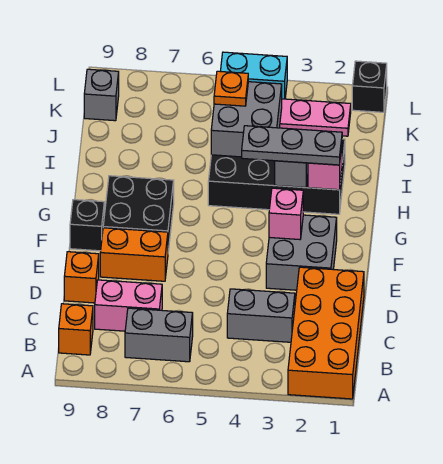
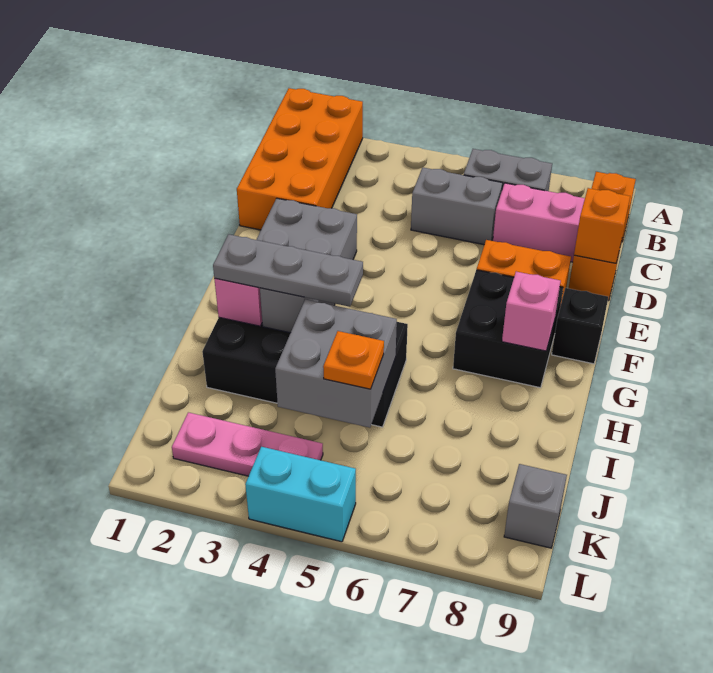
grey brick C3:C4 level 1 -> grey brick C5:C6 level 1
none -> orange brick D9 level 2
pink brick F3 level 2 -> pink brick G8 level 2
black brick L1 level 1 -> none

